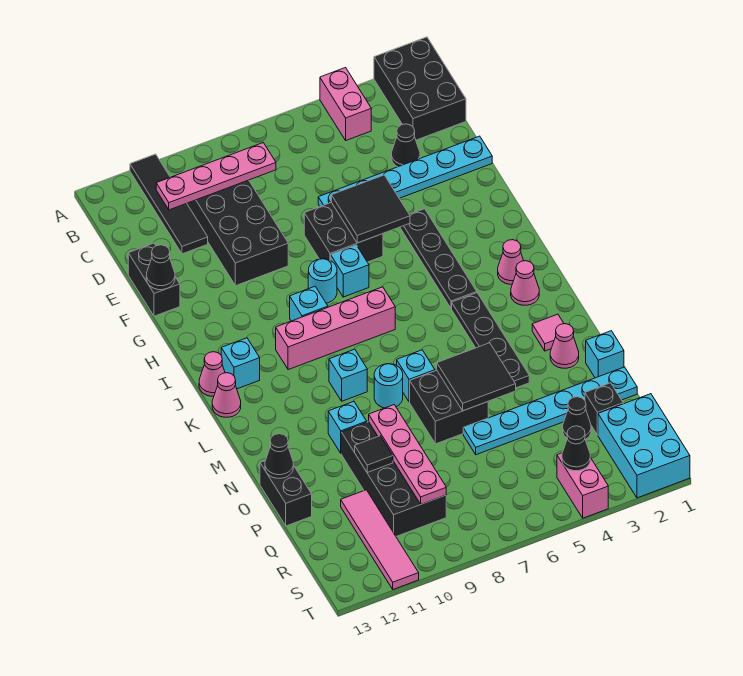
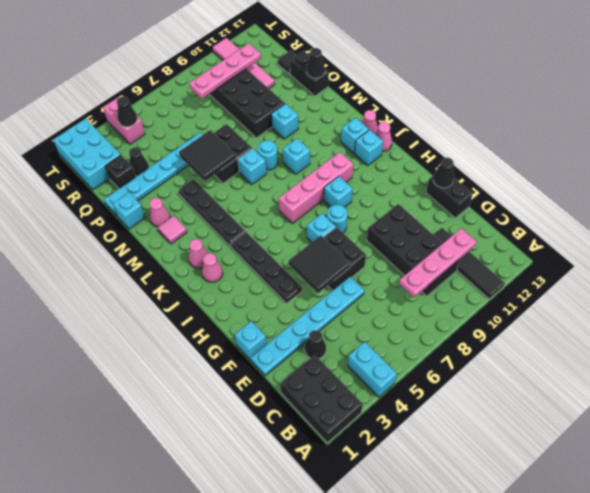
pink brick A4:B4 level 1 -> cyan brick A4:B4 level 1
none -> cyan brick F1 level 1
none -> cyan brick K12 level 1
pink plate O9:R9 level 2 -> pink plate R8:R11 level 2
black tile P10 level 2 -> black tile Q13 level 1

